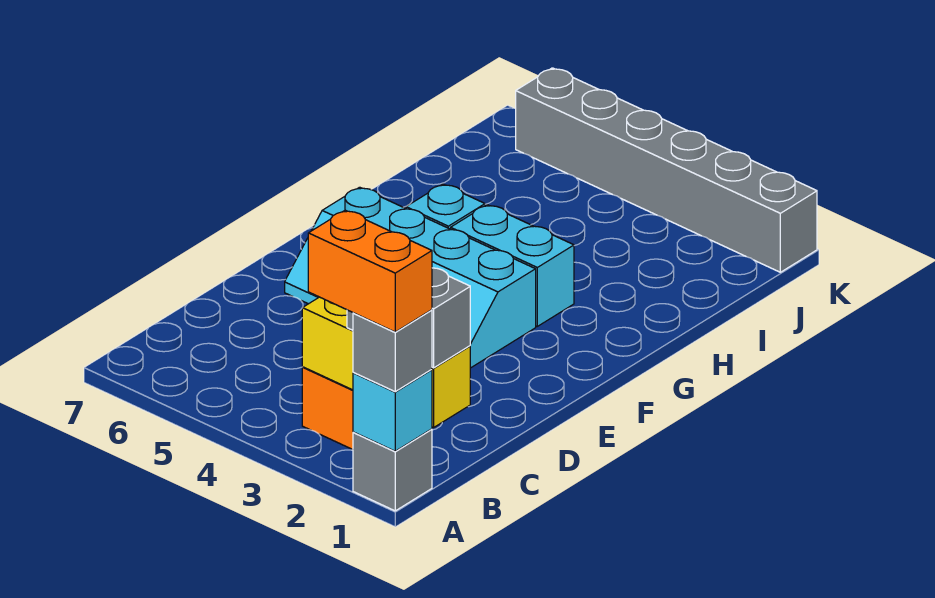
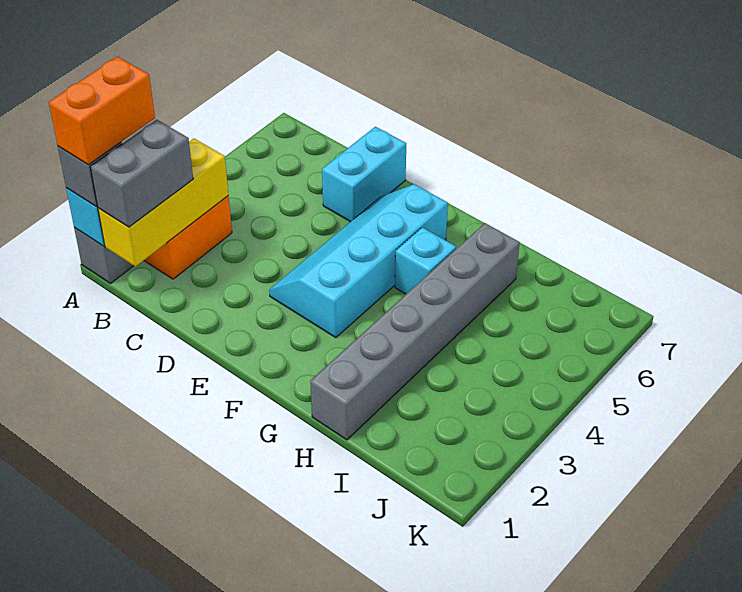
cyan brick G3:G4 level 1 -> cyan brick D6:D7 level 1
grey brick K1:K6 level 1 -> grey brick H1:H6 level 1

